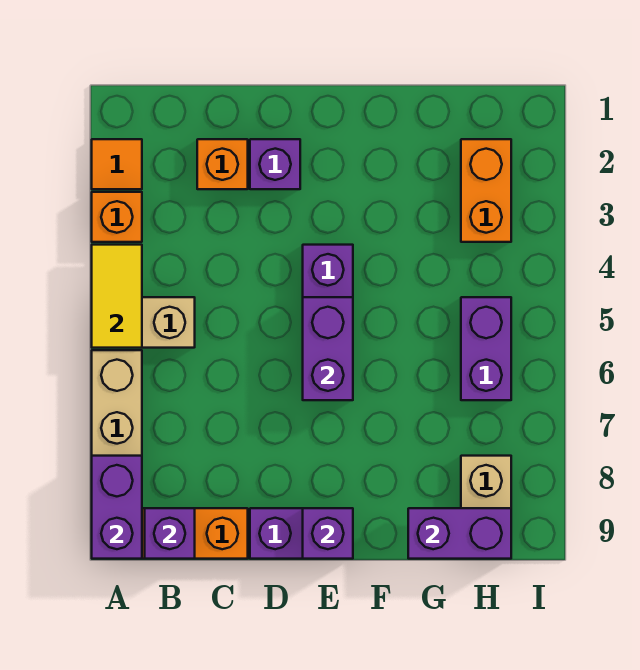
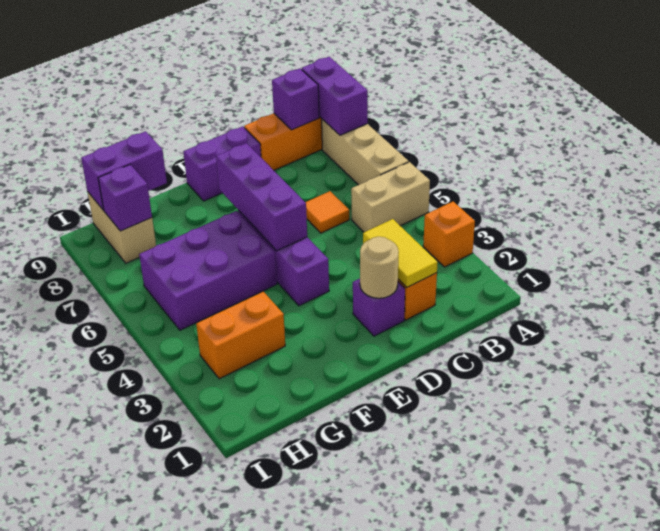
orange tile A2 level 1 -> orange tile C6 level 1
yellow tile A4:A5 level 2 -> yellow tile C2:C3 level 2
none -> tan round brick D2 level 2
purple brick E5:E6 level 2 -> purple brick E5:E7 level 2
purple brick E9 level 2 -> purple brick H8 level 2
orange brick H2:H3 level 1 -> orange brick G3:H3 level 1
purple brick H5:H6 level 1 -> purple brick F5:H6 level 1

